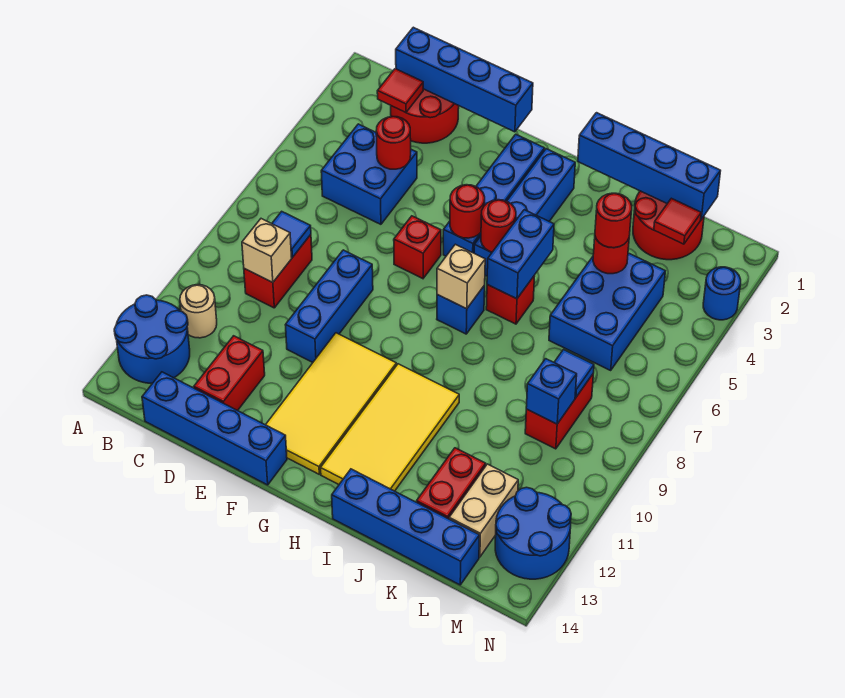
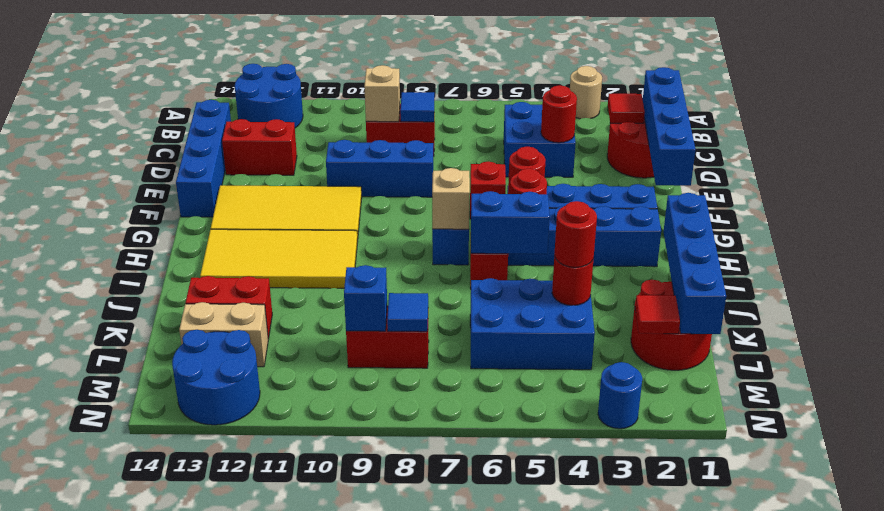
tan round brick B11 level 1 -> tan round brick A3 level 1
blue brick I14:L14 level 1 -> none

